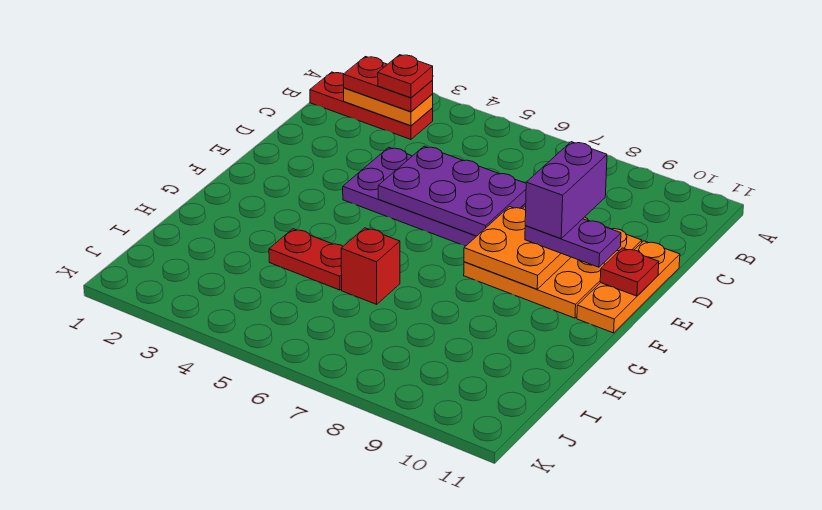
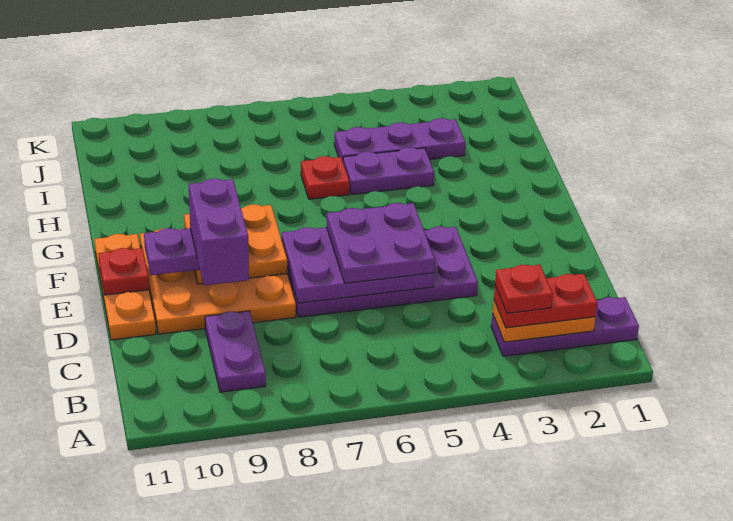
red plate B1:B3 level 1 -> purple plate B1:B3 level 1
none -> purple plate B9:C9 level 1
none -> purple plate D5:E6 level 3
red plate H4:H5 level 1 -> purple plate H4:H5 level 1
red brick H6 level 1 -> red plate H6 level 1
none -> purple plate I3:I5 level 1

